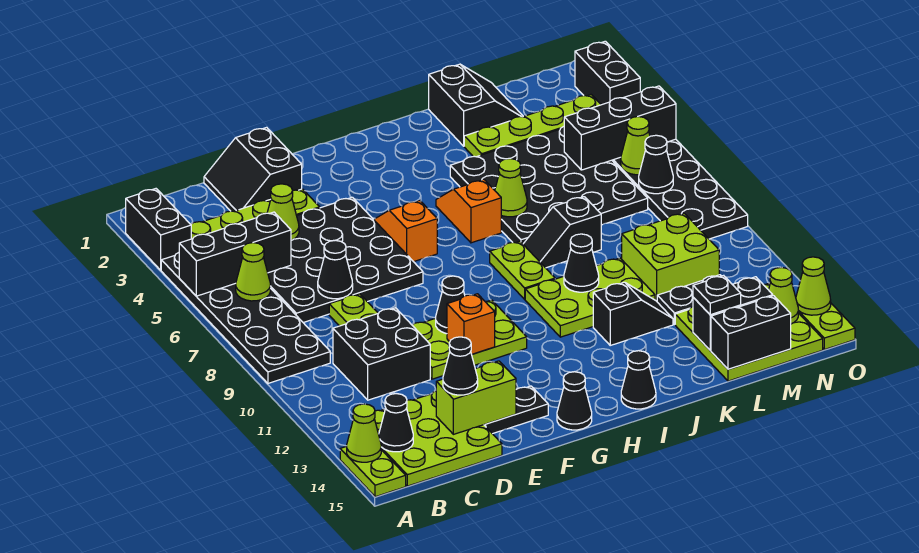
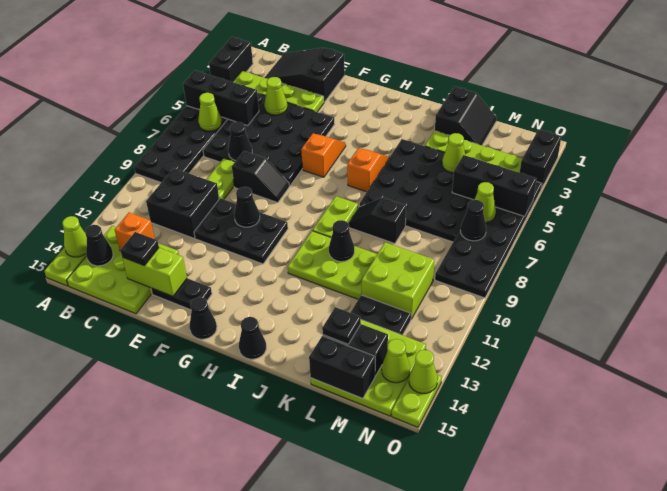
black slope D1:E2 level 1 top E -> black slope C1:E2 level 1 top E
black cone D14 level 3 -> black plate D14 level 3
lime plate E10:G11 level 1 -> black plate E10:G11 level 1
orange brick F11 level 2 -> orange brick C13 level 2
lime cone J6 level 2 -> lime cone L4 level 2
black slope J12:K12 level 1 top J -> black slope E8:F8 level 1 top E

